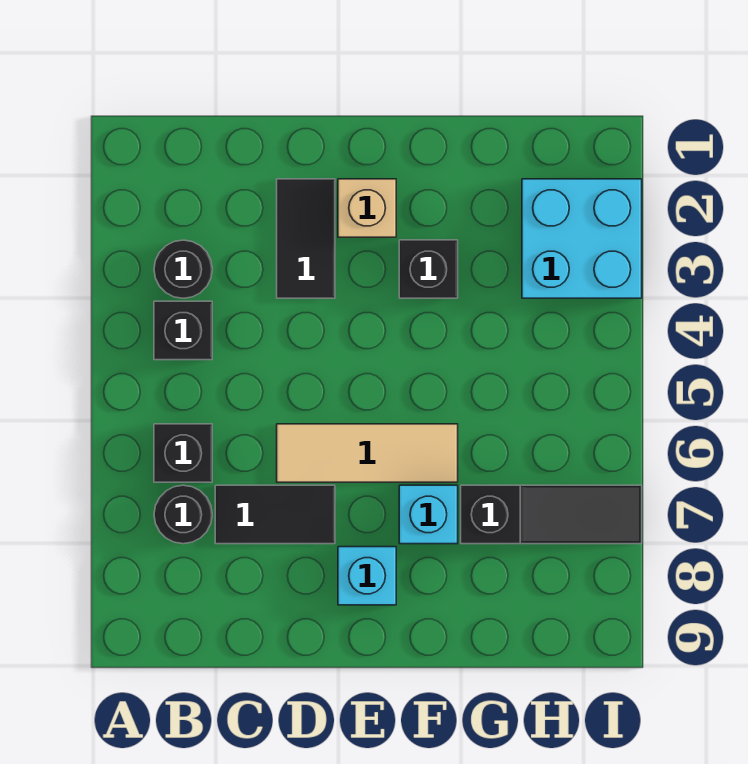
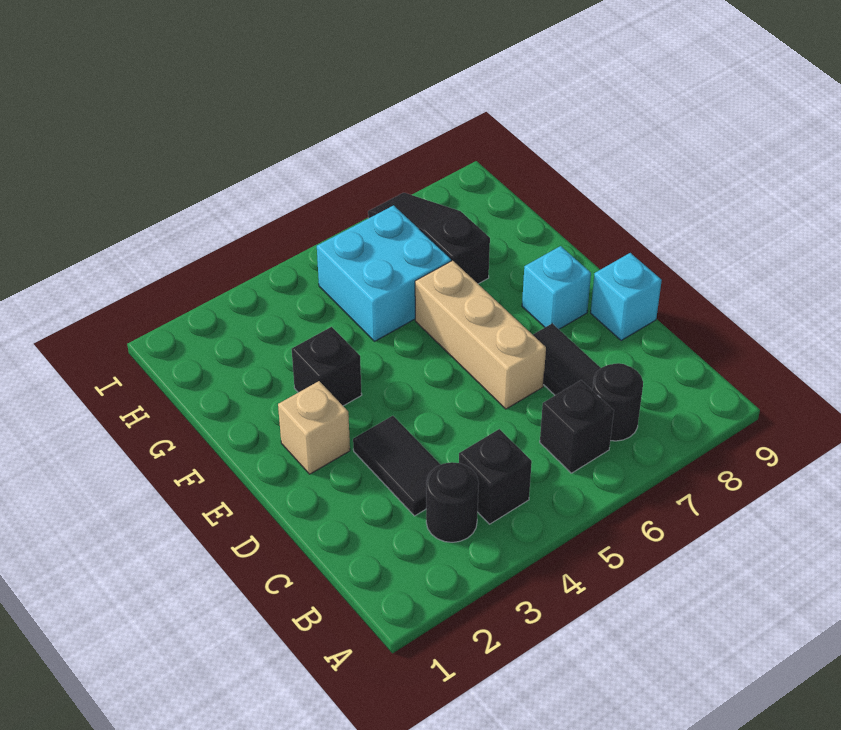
black tile D2:D3 level 1 -> black tile C3:D3 level 1
tan tile D6:F6 level 1 -> tan brick D6:F6 level 1
cyan brick F7 level 1 -> cyan brick D9 level 1
cyan brick H2:I3 level 1 -> cyan brick G5:H6 level 1

